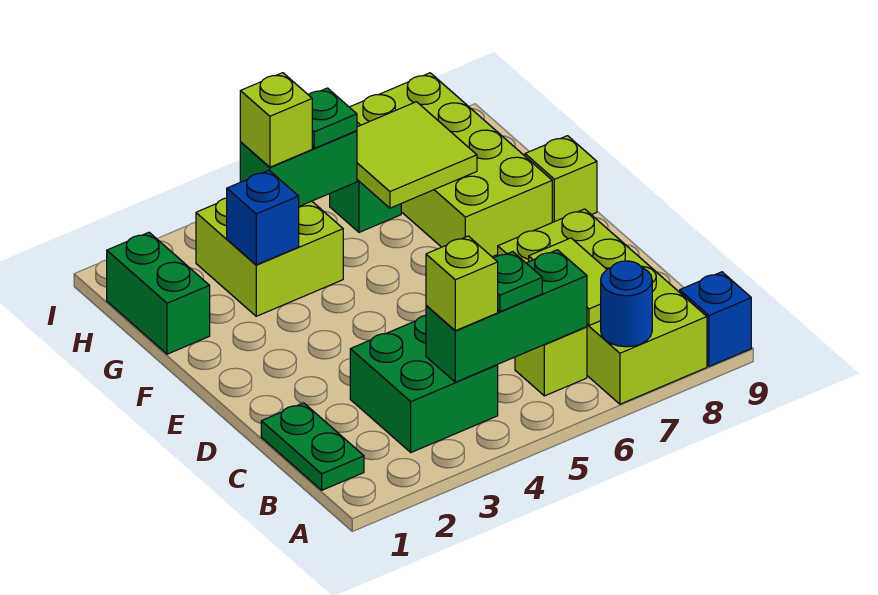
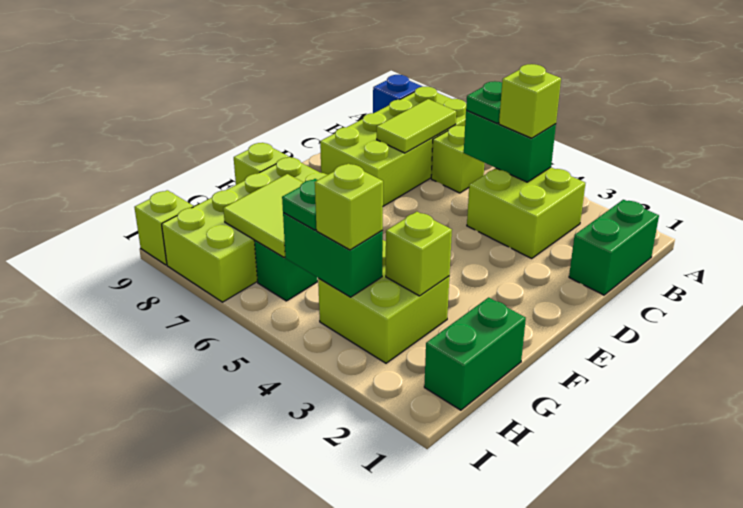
blue round brick A7 level 2 -> none
green plate B1:C1 level 1 -> green brick B1:C1 level 1
green brick B3:C4 level 1 -> lime brick B3:C4 level 1
green brick B4:B6 level 2 -> green brick B4:B5 level 2
blue brick G3 level 2 -> lime brick G3 level 2
none -> lime brick I9 level 1

